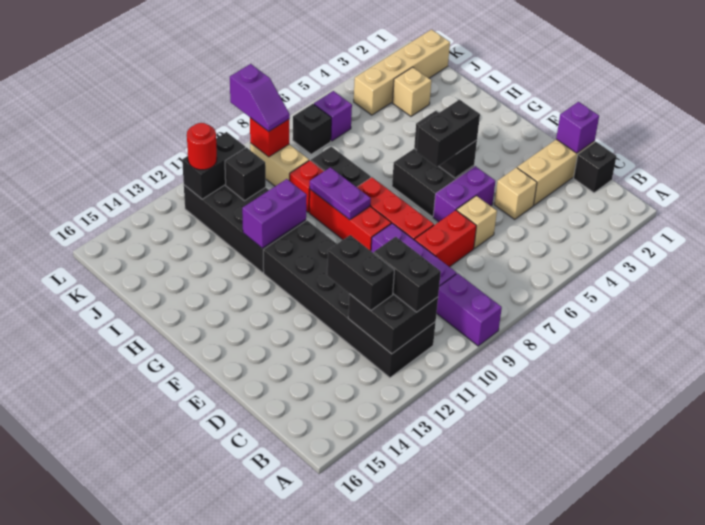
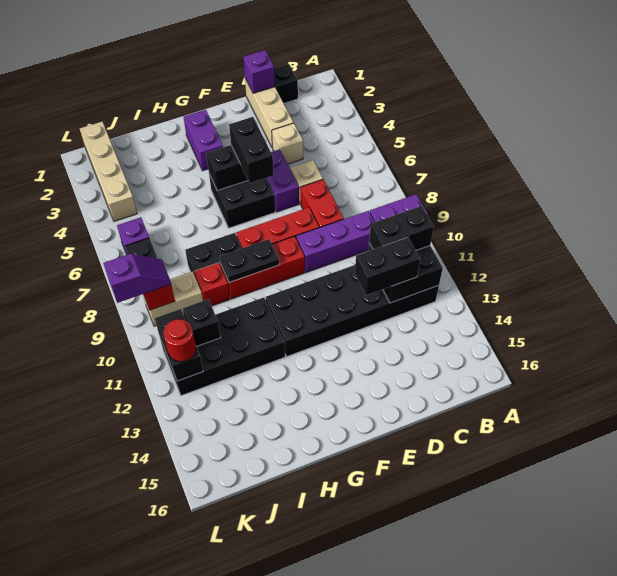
purple plate G9:H9 level 2 -> black plate G9:H9 level 2
purple brick H11:H12 level 2 -> purple brick G2:G3 level 1
tan brick J3 level 1 -> none

